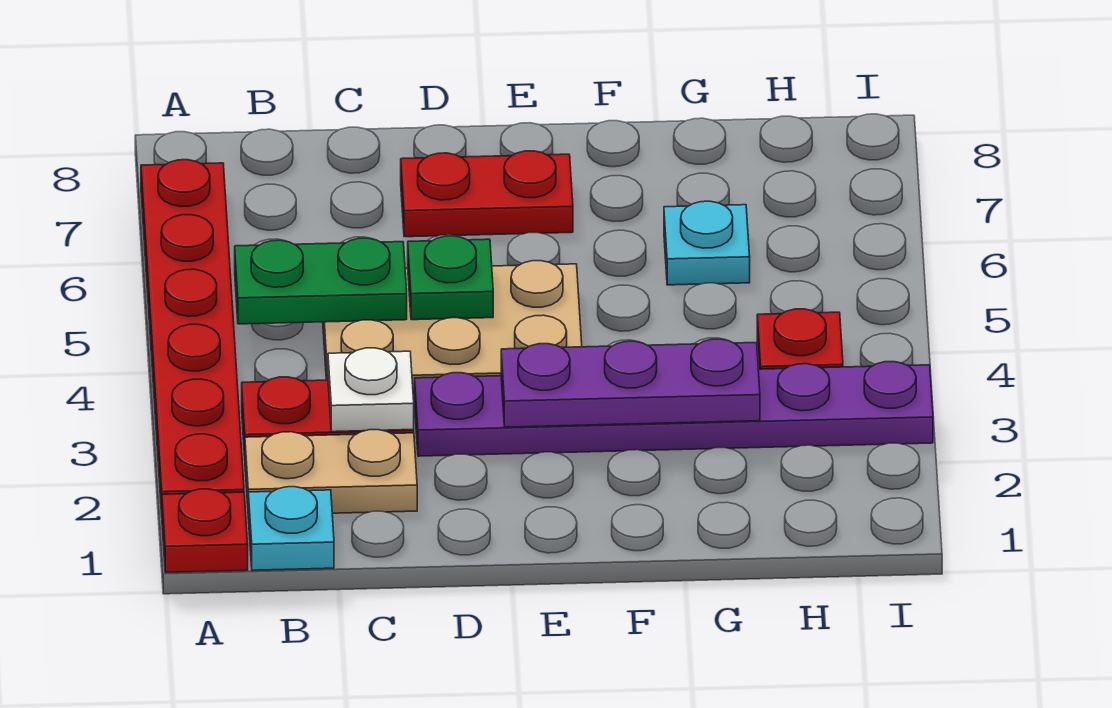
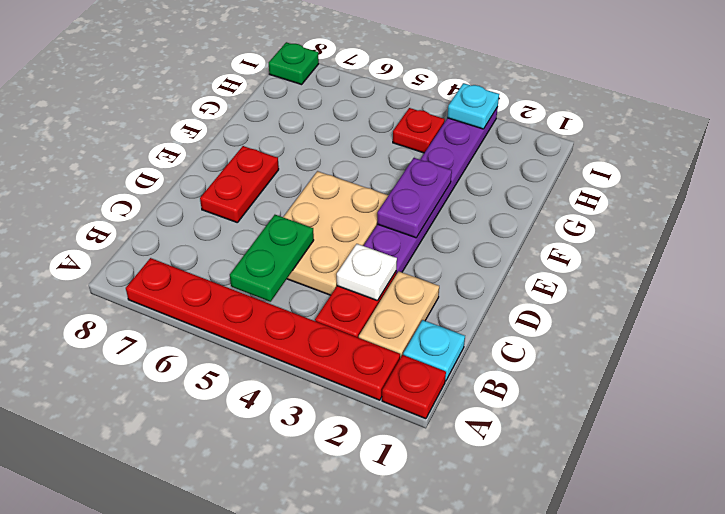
green plate D5 level 2 -> green plate I8 level 1
purple plate E3:G3 level 2 -> purple plate E3:F3 level 2
cyan plate G6 level 1 -> cyan plate I3 level 2

